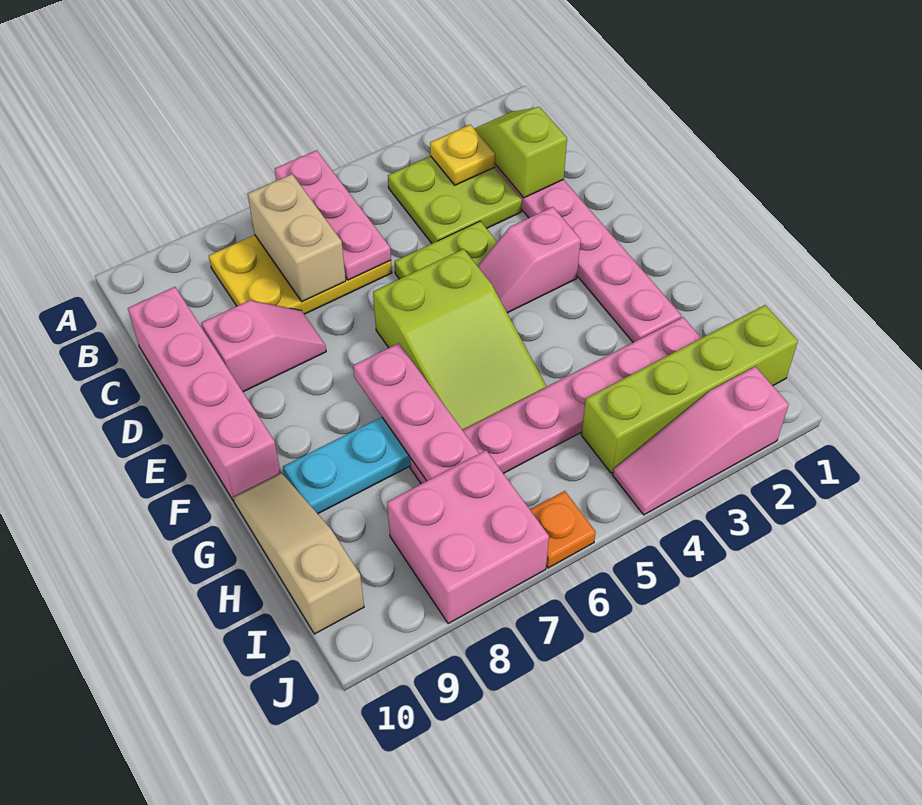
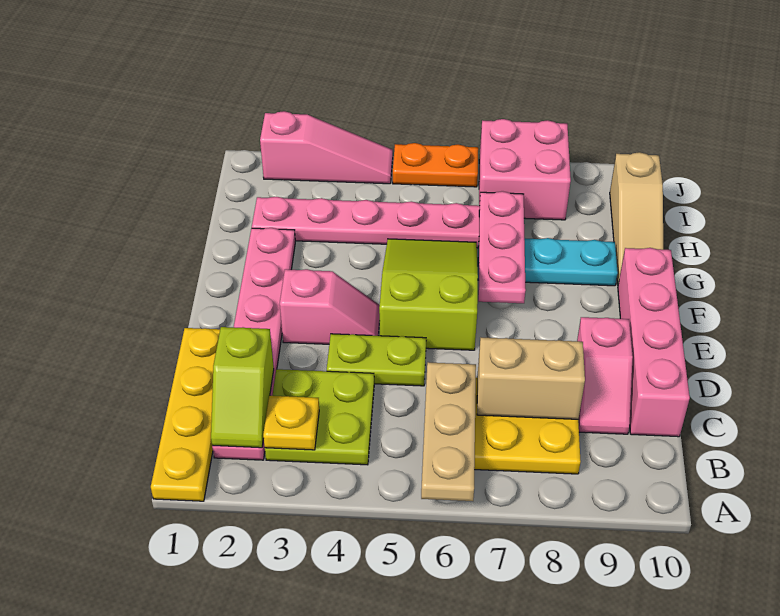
none -> yellow plate A1:D1 level 1
pink plate A6:C6 level 2 -> tan plate A6:C6 level 2
tan brick B7:C7 level 2 -> tan brick C7:C8 level 2
pink slope D8:D9 level 1 top 9 -> pink slope C9:D9 level 1 top D
lime brick I1:I4 level 1 -> none
orange plate J6 level 1 -> orange plate J5:J6 level 1

